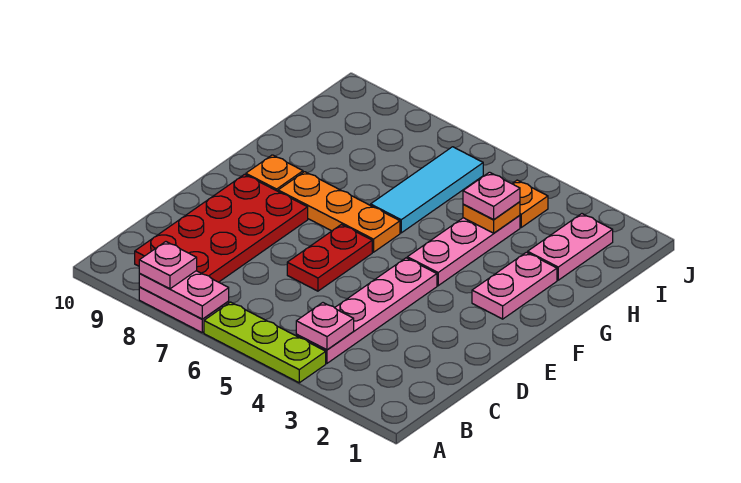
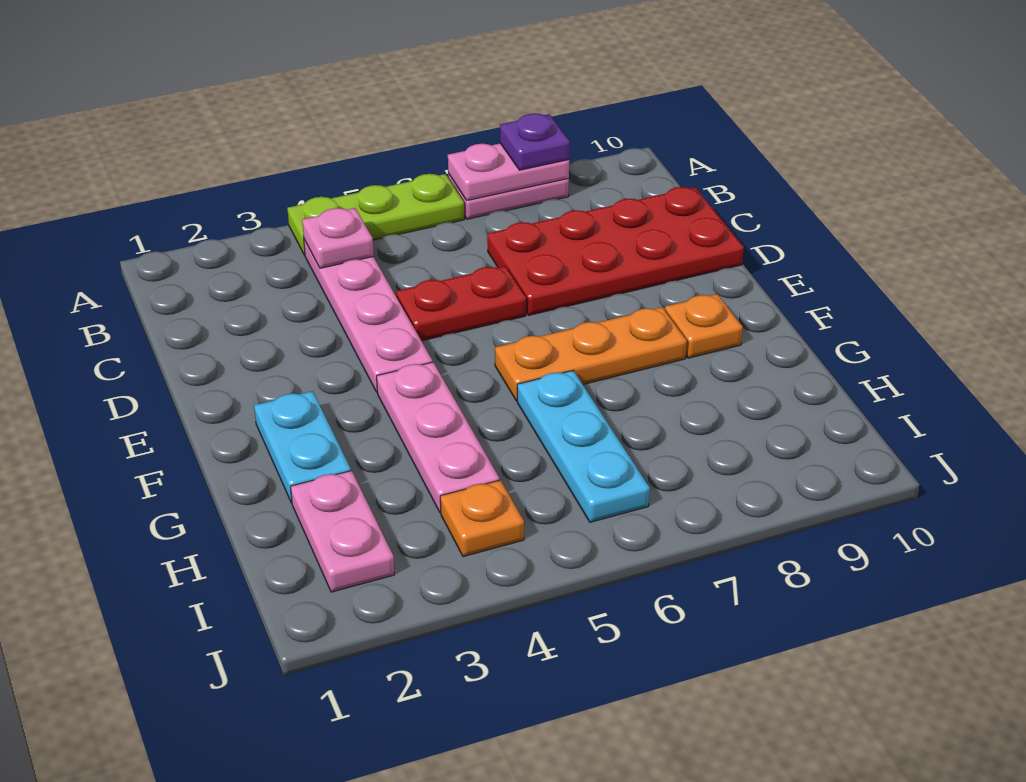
pink plate A8 level 3 -> purple plate A8 level 3
red plate B8:E9 level 1 -> red plate C7:D10 level 1
red plate D6:E6 level 1 -> red plate D5:D6 level 1
pink plate F2:G2 level 1 -> cyan plate F2:G2 level 1
cyan tile G6:I6 level 1 -> cyan plate G6:I6 level 1
orange plate H4 level 2 -> none
pink plate H4 level 3 -> none

